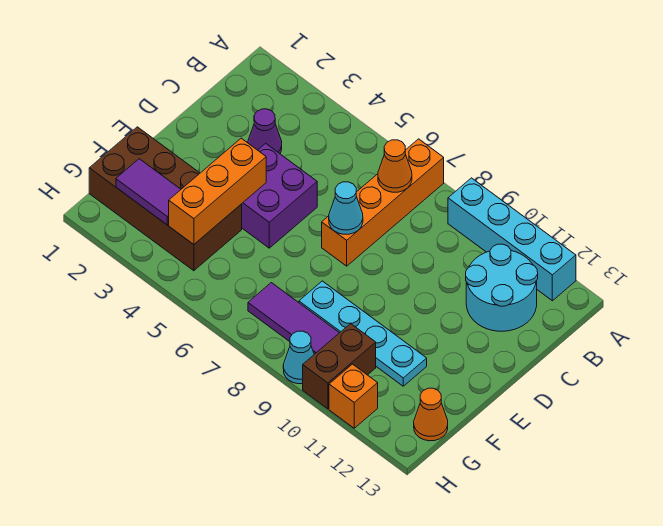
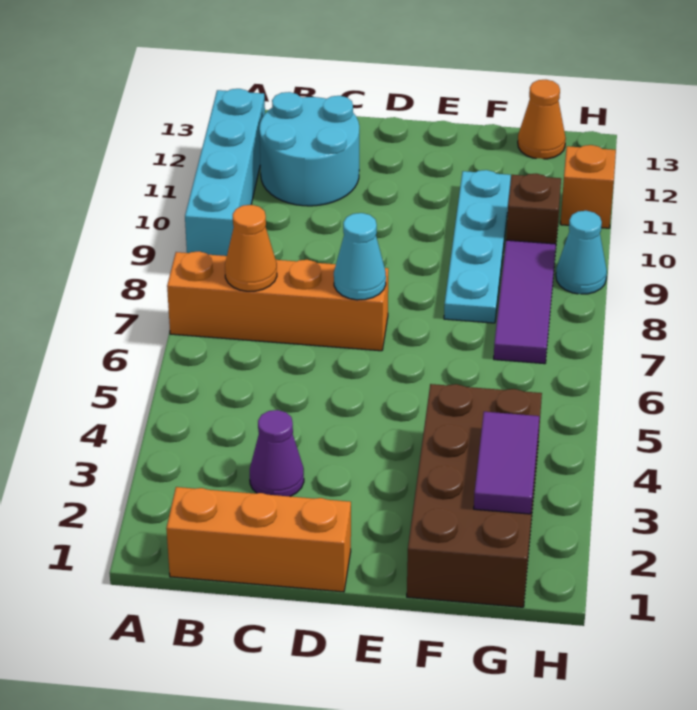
purple brick D4:E5 level 1 -> none
orange brick E4:G4 level 2 -> orange brick B1:D1 level 1
brown brick G10:H10 level 1 -> brown brick G10 level 1

